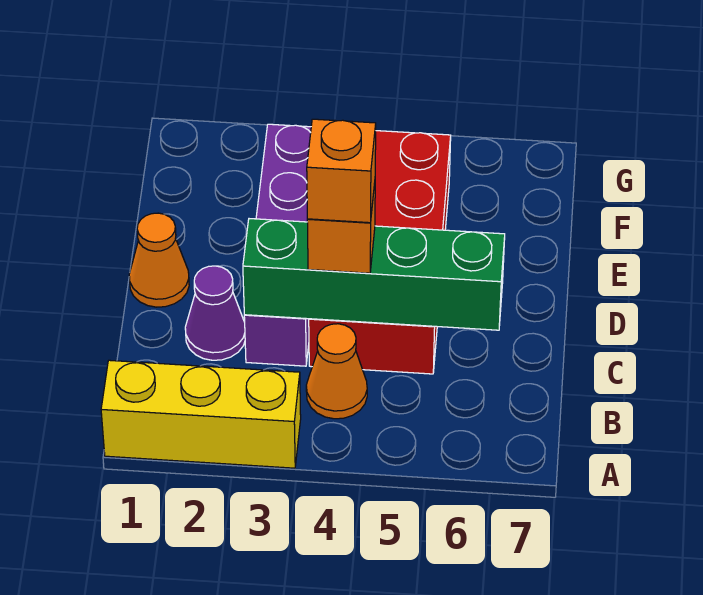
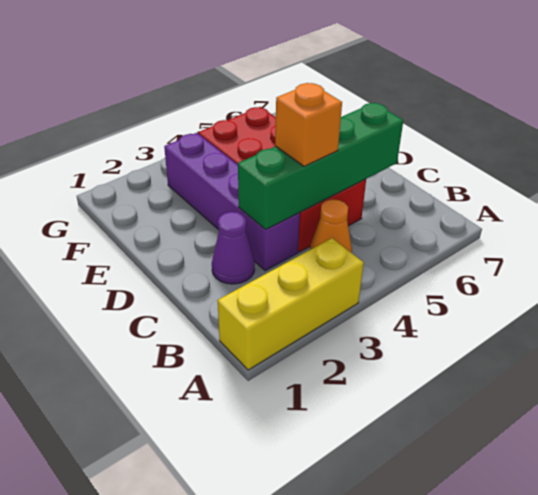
orange brick C4 level 4 -> none
orange cone D1 level 1 -> none

